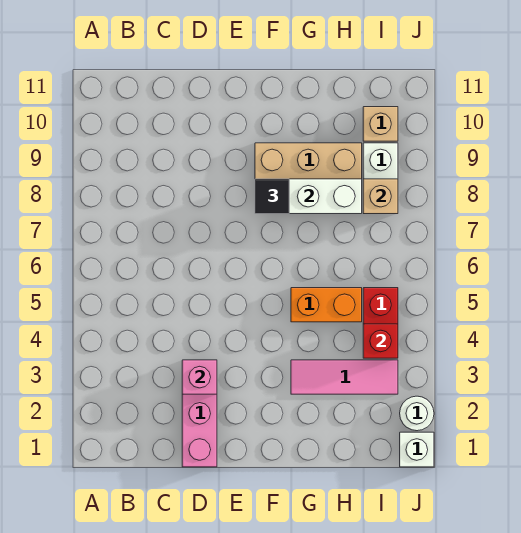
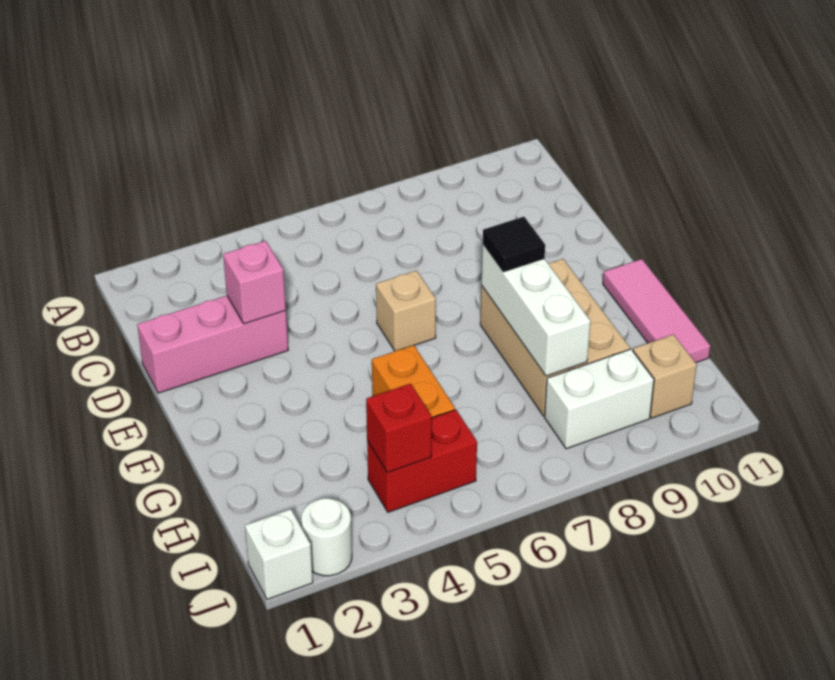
pink tile G3:I3 level 1 -> pink tile F11:H11 level 1
tan brick I8 level 2 -> tan brick E6 level 1

